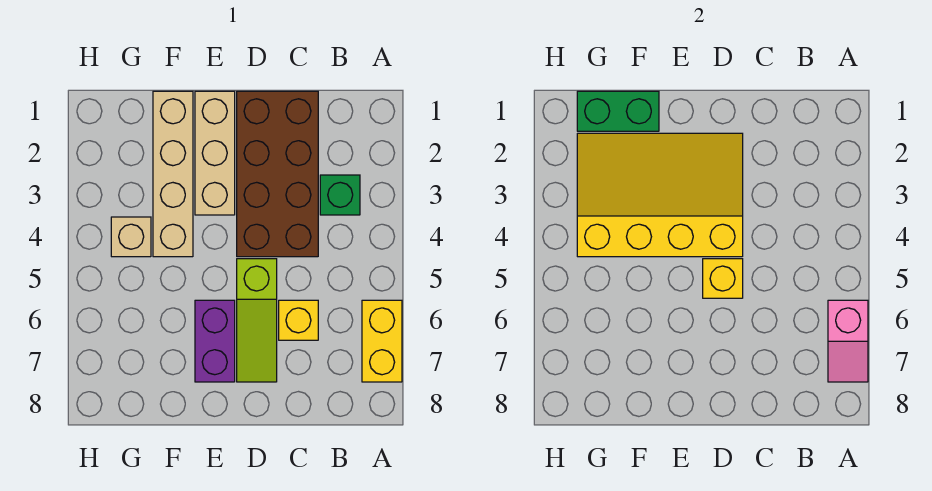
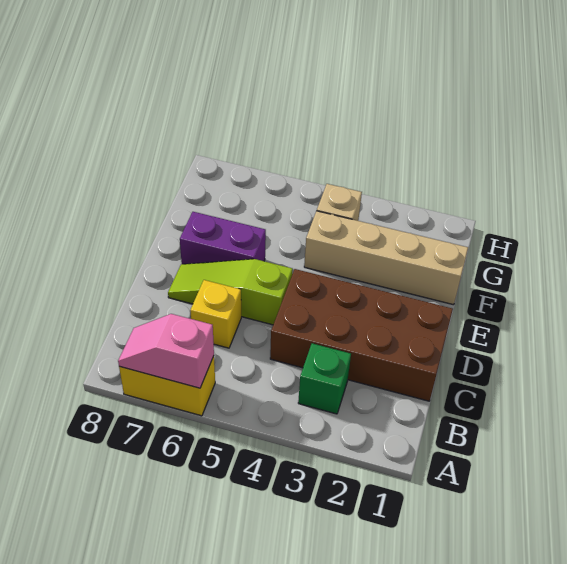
yellow slope D2:G4 level 2 top 4 -> none
yellow brick D5 level 2 -> none
tan brick E1:E3 level 1 -> none
green brick F1:G1 level 2 -> none

